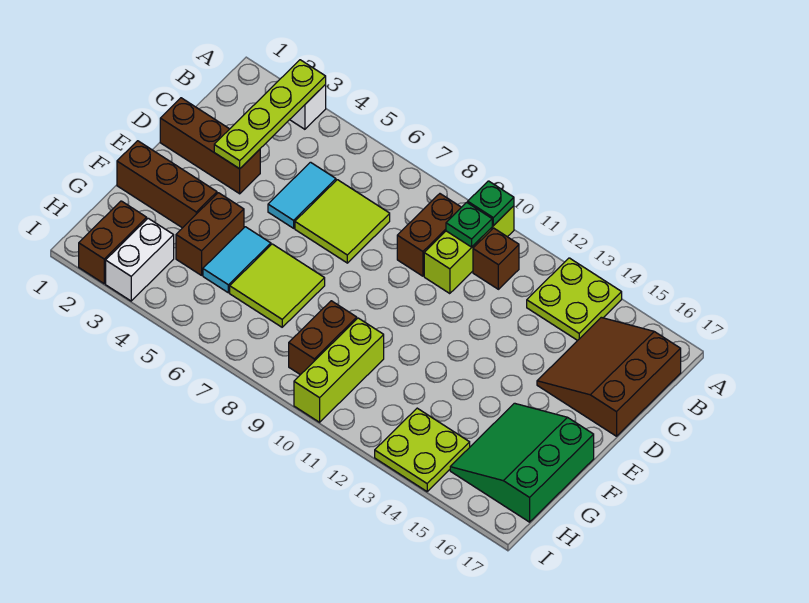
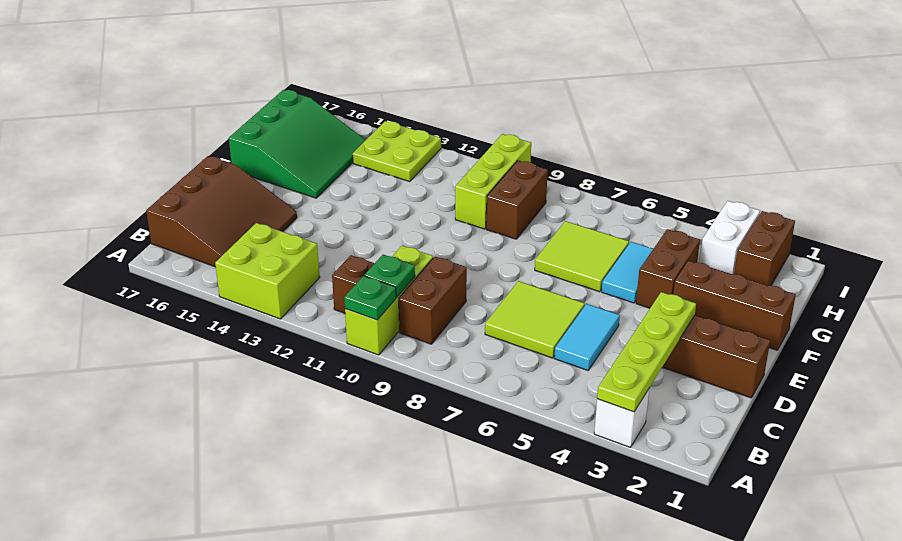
lime plate A13:B14 level 1 -> lime brick A13:B14 level 1

